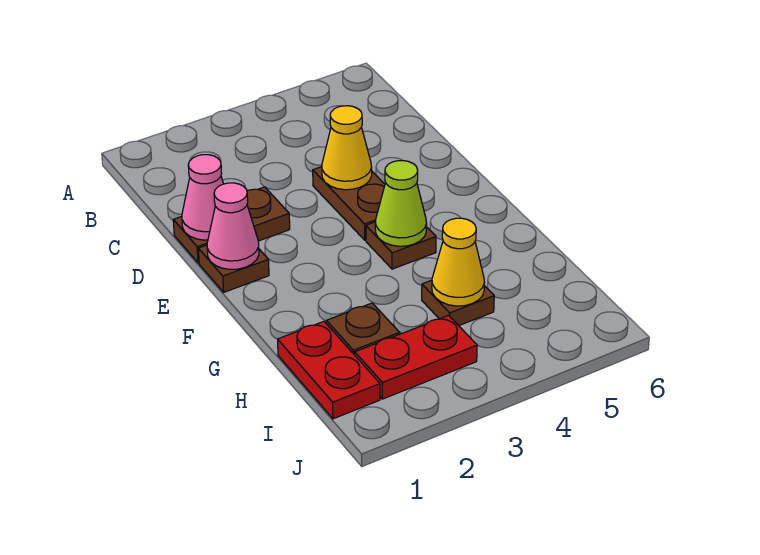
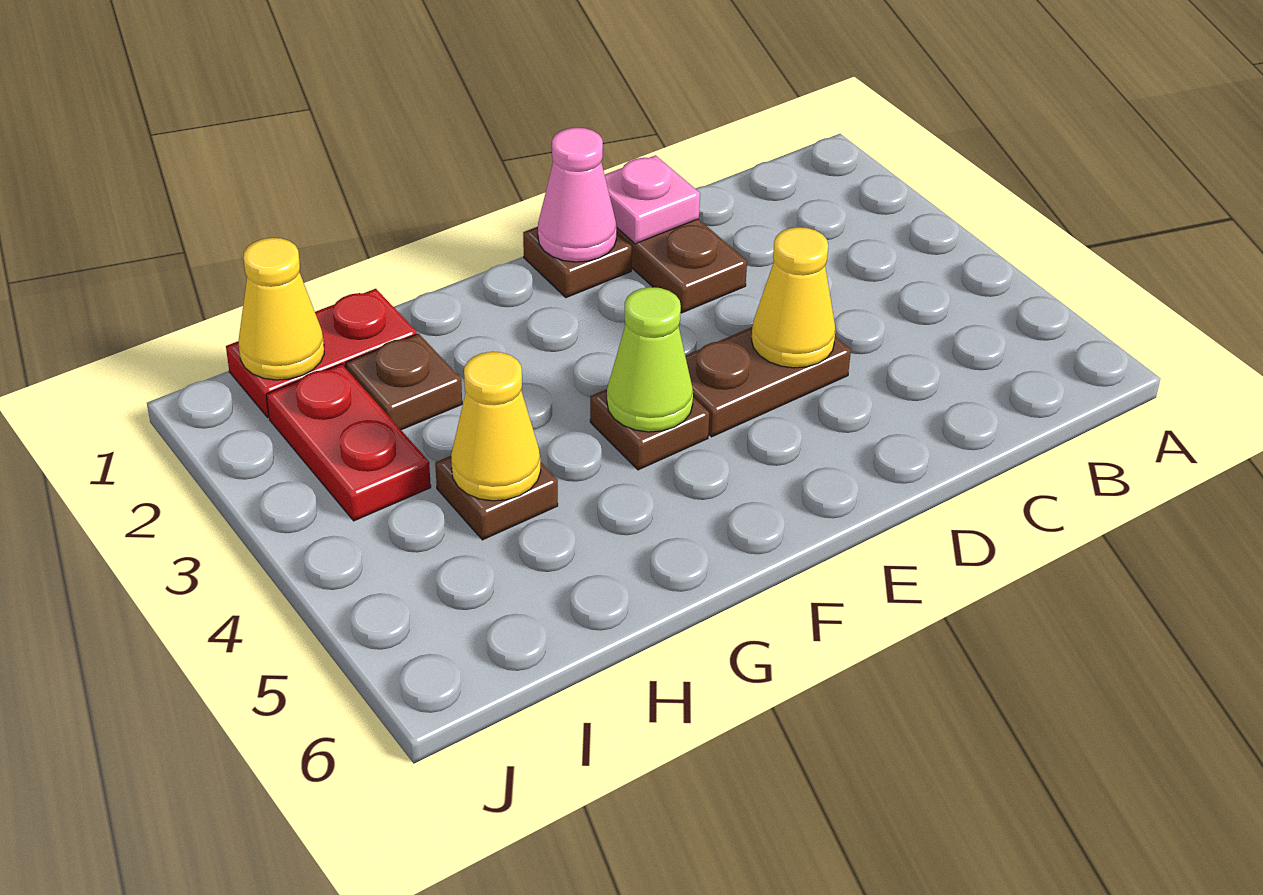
pink cone D1 level 2 -> pink plate D1 level 2
none -> yellow cone I1 level 2

